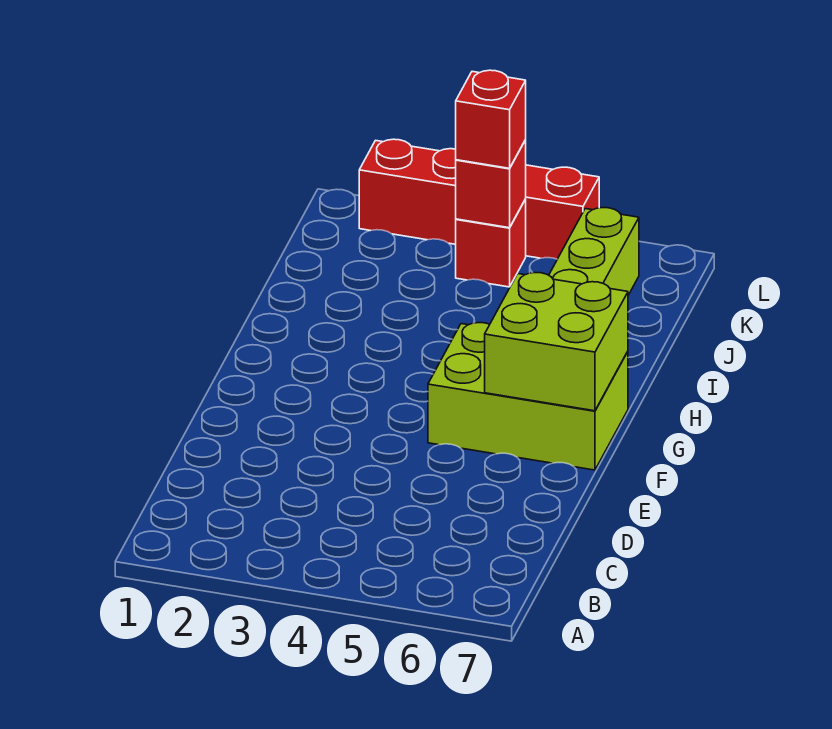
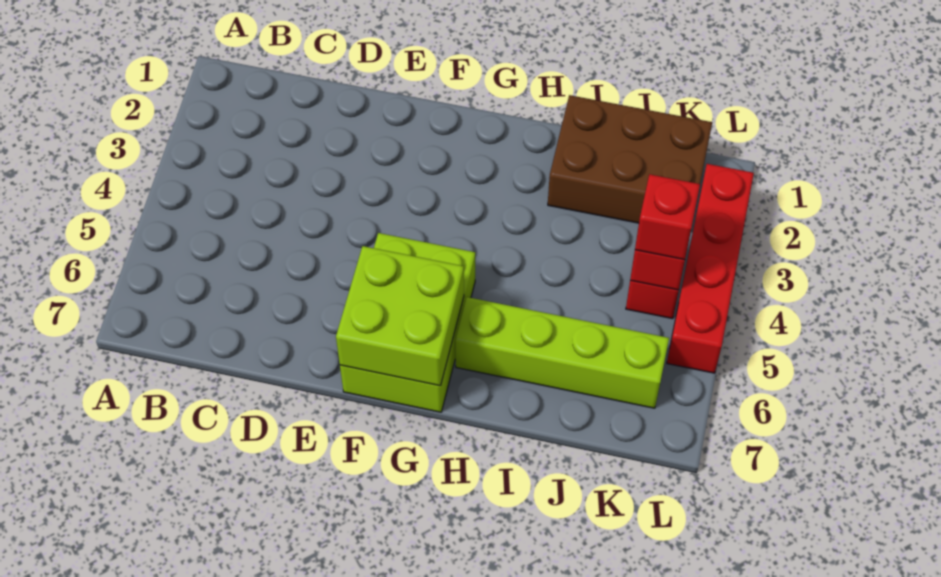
none -> brown brick I1:K2 level 1

